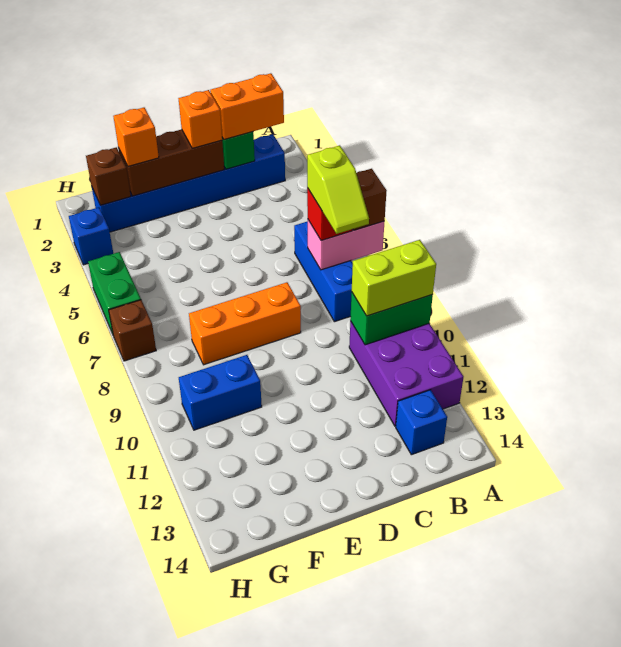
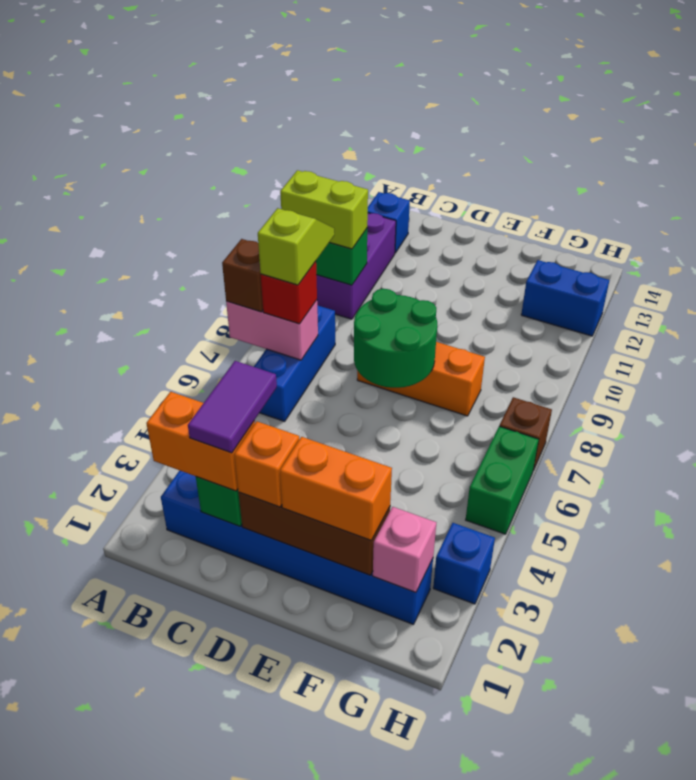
none -> purple tile C2:C3 level 4
none -> green round brick D7:E8 level 2
orange brick F2 level 3 -> orange brick E2:F2 level 3
blue brick F10:G10 level 1 -> blue brick G12:H12 level 1
brown brick G2 level 2 -> pink brick G2 level 2

